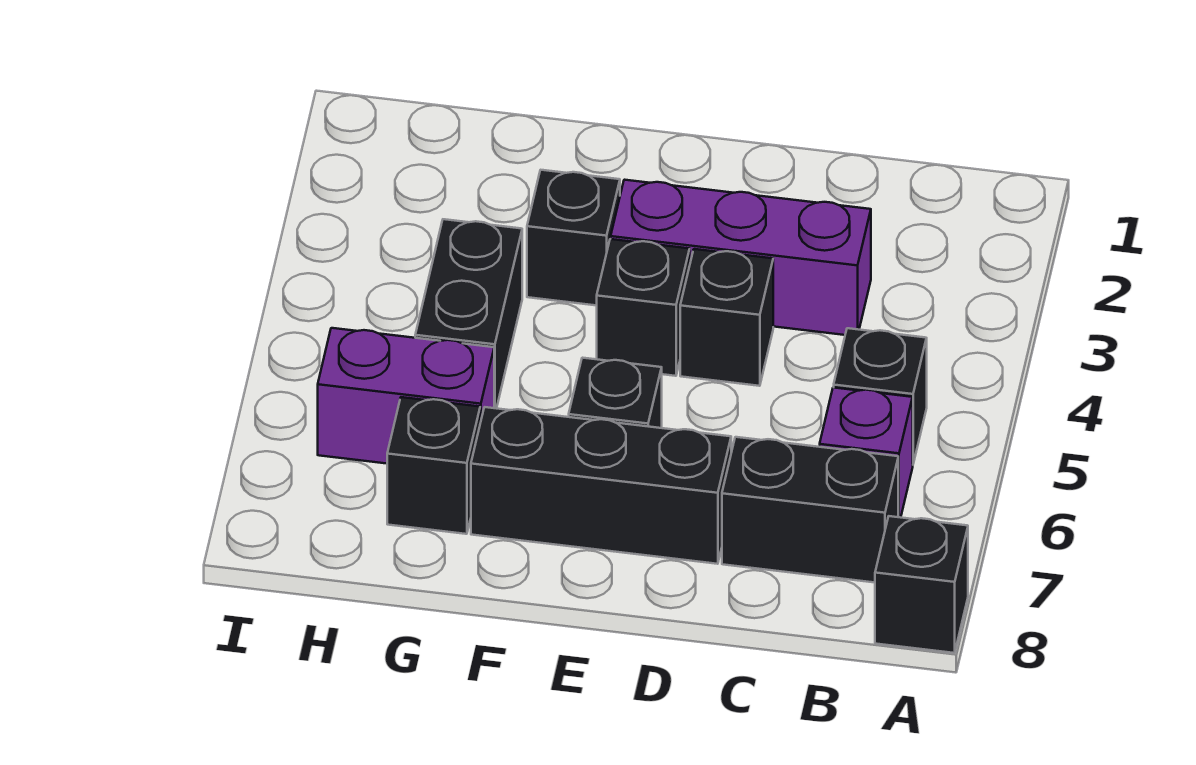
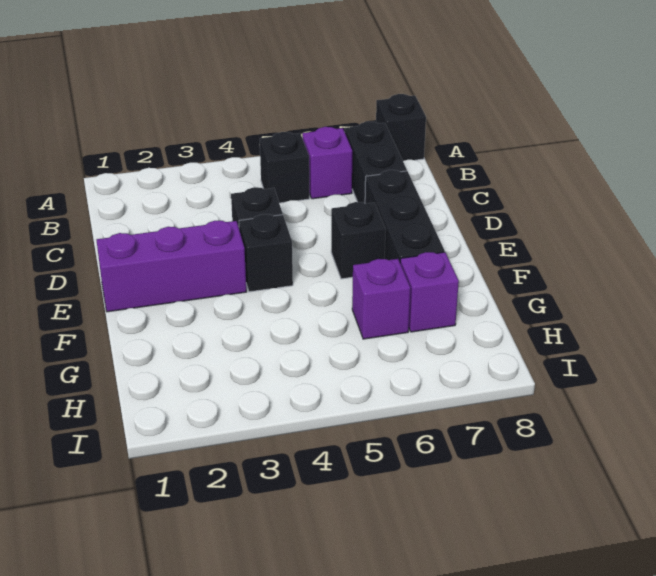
purple brick C3:E3 level 1 -> purple brick E1:E3 level 1
black brick F3 level 1 -> none
black brick G4:G5 level 1 -> none
purple brick G6:H6 level 1 -> purple brick G6 level 1
black brick G7 level 1 -> purple brick G7 level 1

